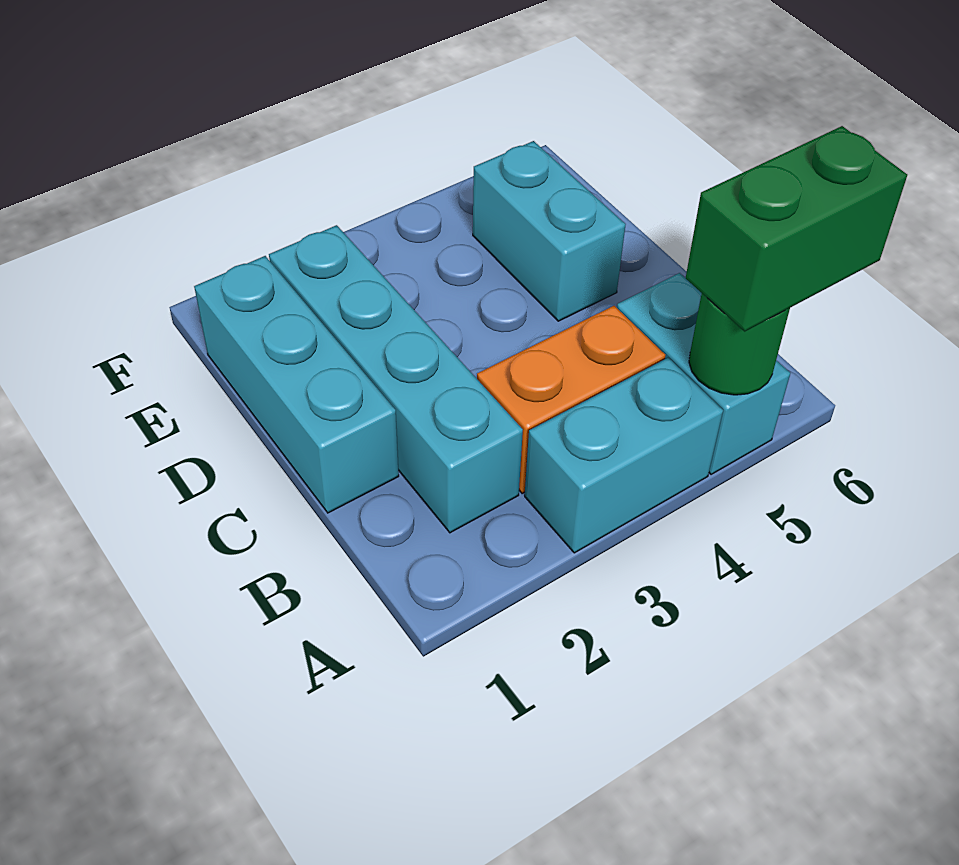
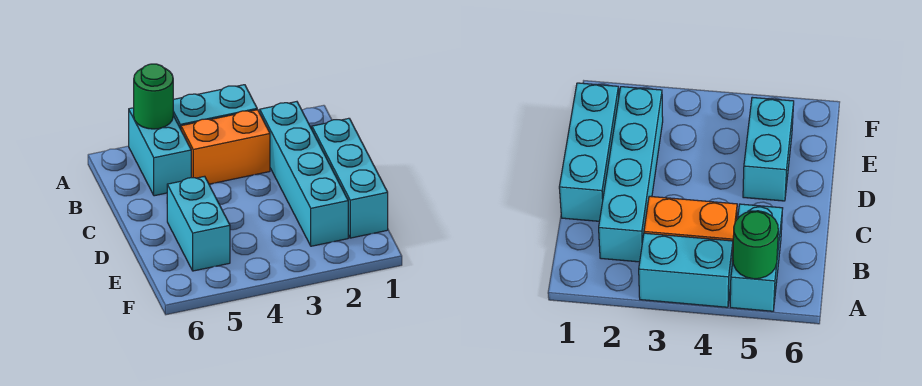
green brick A5:A6 level 3 -> none

